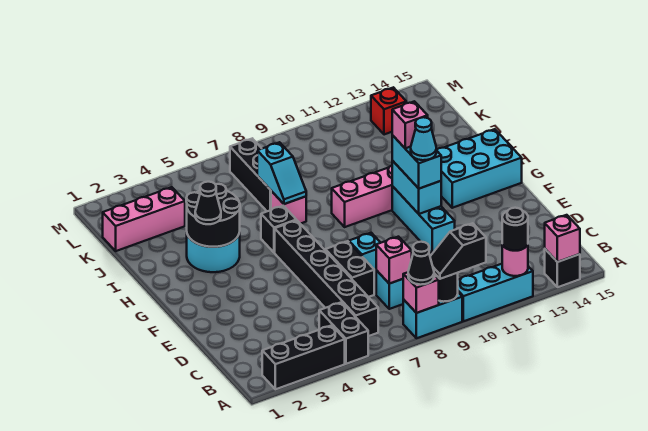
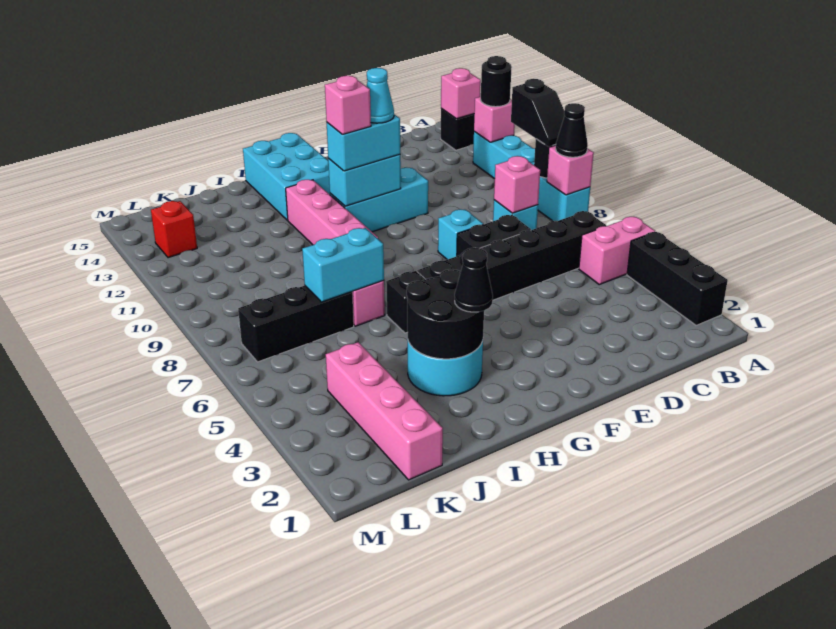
black brick A5:B5 level 1 -> pink brick A5:B5 level 1
pink round brick A12 level 2 -> pink brick A12 level 2
cyan slope I7:J7 level 2 top J -> cyan brick I7:J7 level 2
pink brick K1:K3 level 1 -> pink brick K1:K4 level 1

